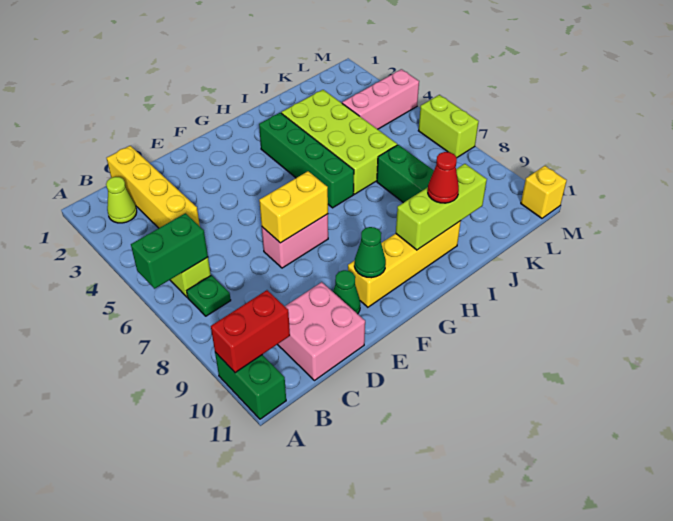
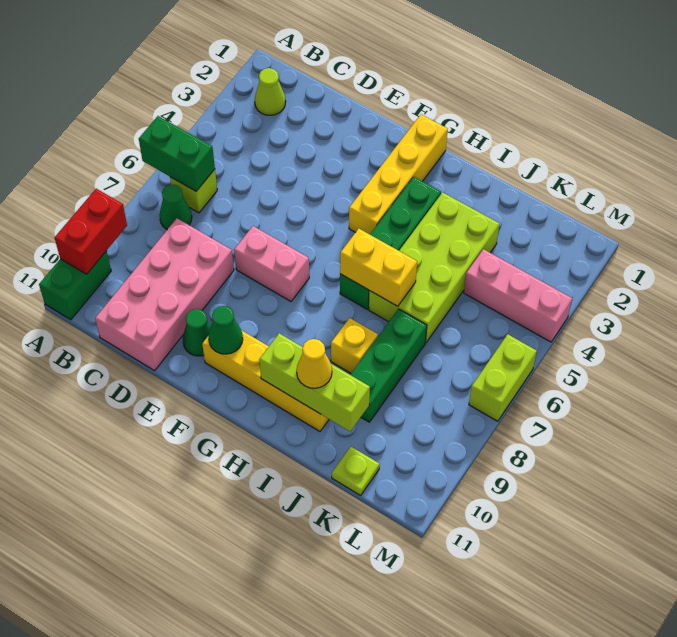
red brick A10:B10 level 2 -> red brick A9:A10 level 2
green plate B7 level 1 -> green cone B7 level 1
yellow brick C1:C4 level 1 -> yellow brick G1:G4 level 1
pink brick C10:D11 level 1 -> pink brick C8:D11 level 1
yellow brick E7:F7 level 2 -> yellow brick H6:I6 level 2
red cone I10 level 3 -> yellow cone I10 level 3
none -> lime plate K11 level 1
yellow brick M11 level 1 -> yellow brick I8 level 1

